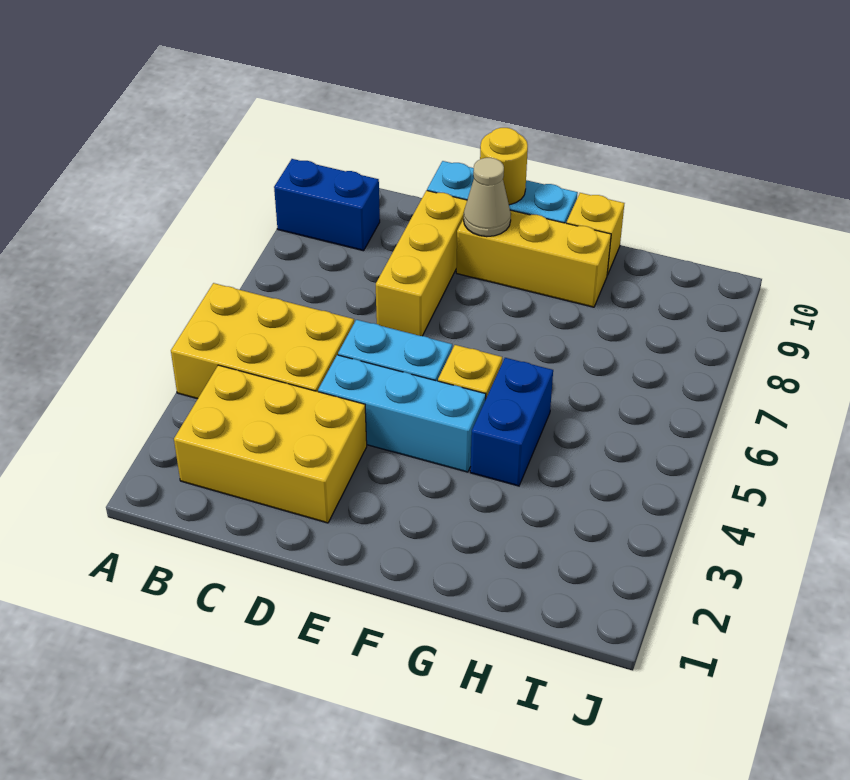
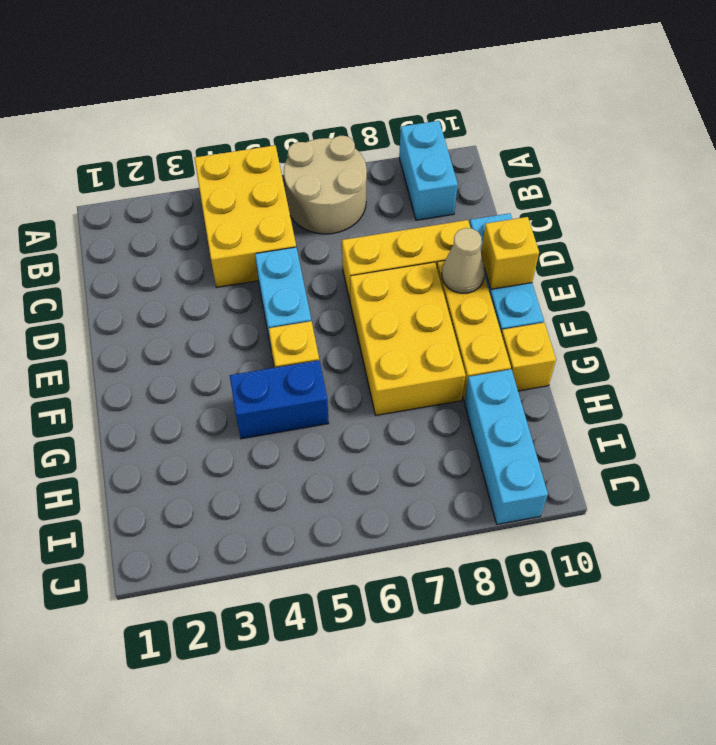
none -> tan round brick A6:B7 level 1
blue brick A9:B9 level 1 -> cyan brick A9:B9 level 1
yellow brick B2:D3 level 1 -> yellow brick E7:G8 level 1
cyan brick D4:F4 level 1 -> cyan brick H9:J9 level 1
yellow round brick E10 level 2 -> yellow brick E10 level 2

